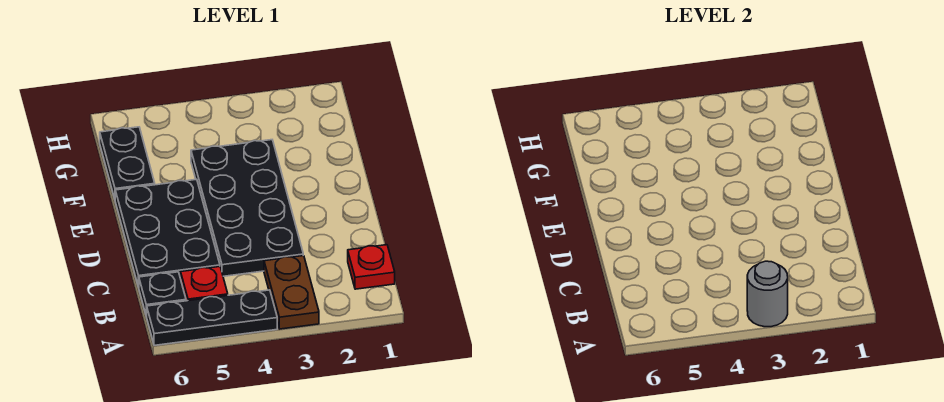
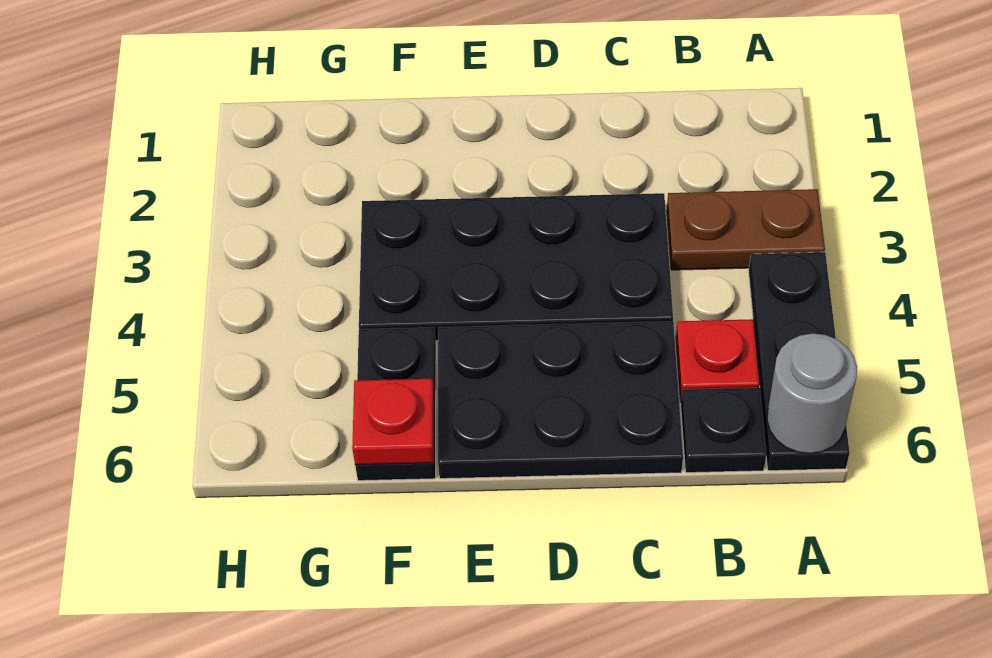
grey round brick A3 level 2 -> grey round brick A6 level 2
red plate B1 level 1 -> red plate F6 level 2
black plate F6:G6 level 1 -> black plate F5:F6 level 1

